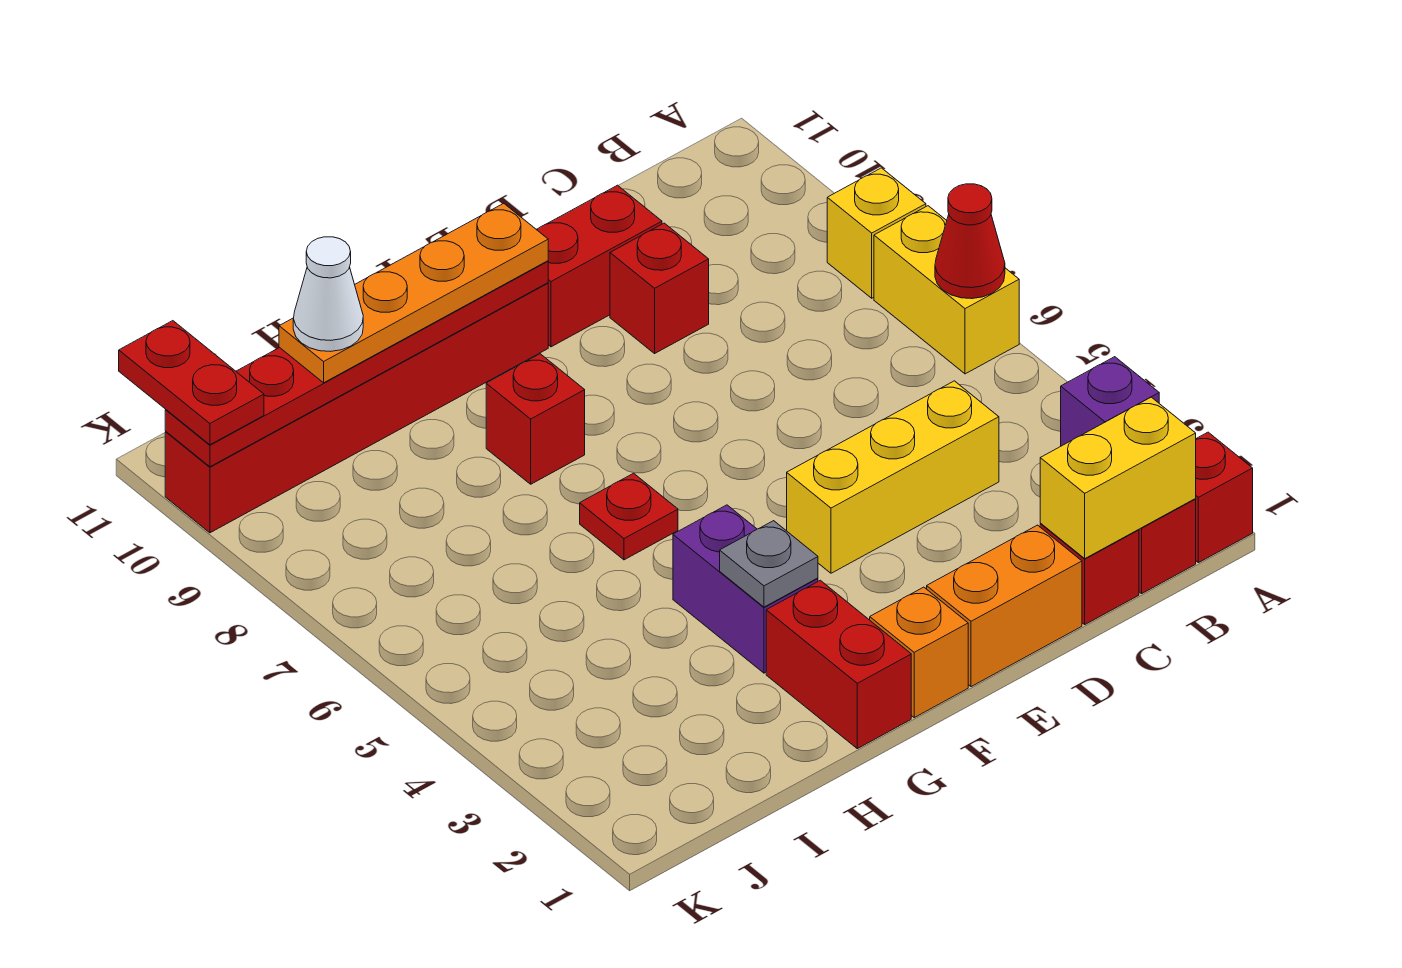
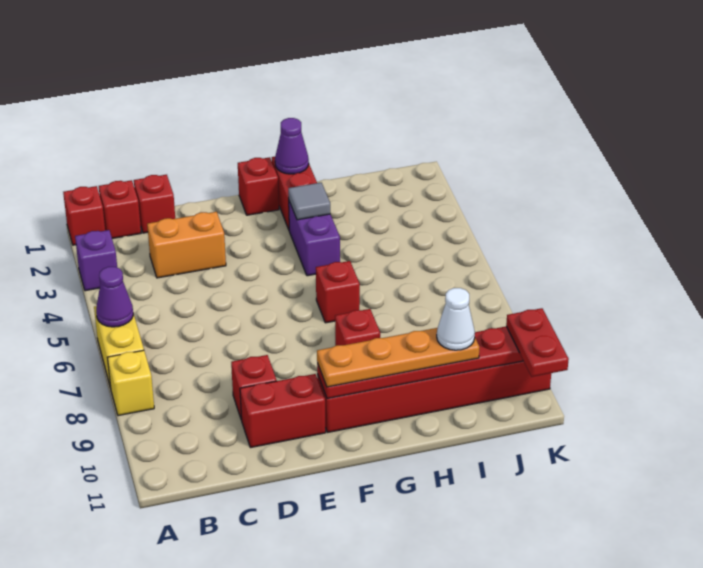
red cone A6 level 2 -> purple cone A6 level 2
yellow brick B1:C1 level 2 -> none
yellow brick C4:E4 level 1 -> none
orange brick D1:E1 level 1 -> orange brick C3:D3 level 1
orange brick F1 level 1 -> red brick F1 level 1
none -> purple cone G1 level 2
grey plate G3 level 2 -> grey tile G3 level 2
red plate G6 level 1 -> red brick G6 level 1

